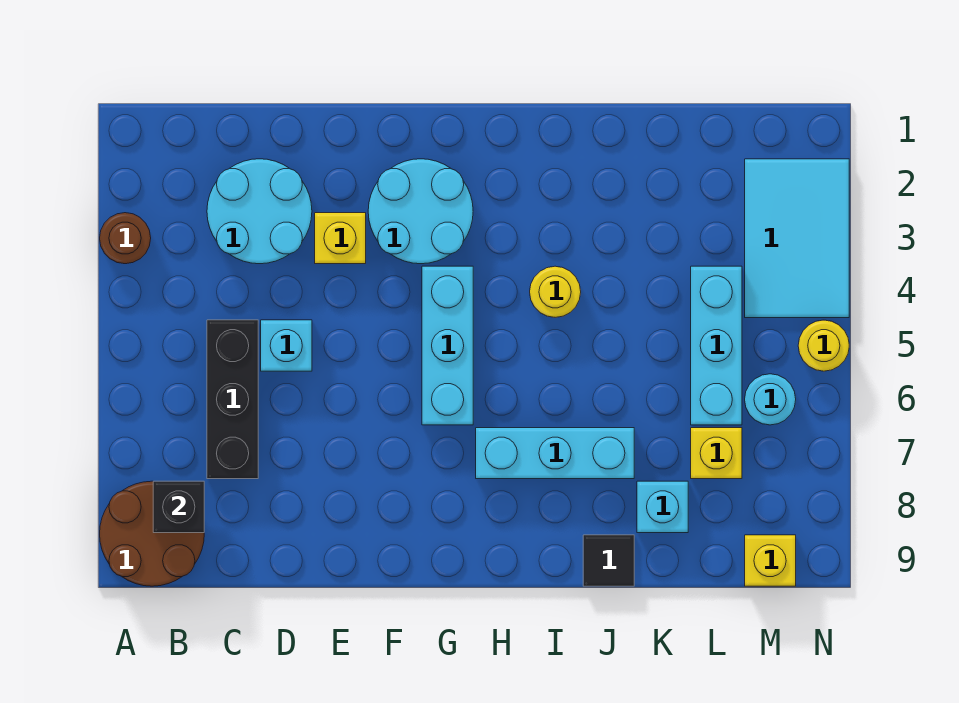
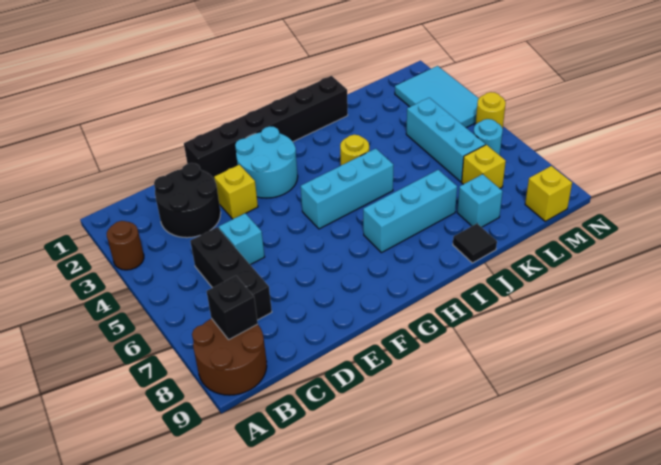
cyan round brick C2:D3 level 1 -> black round brick C2:D3 level 1
none -> black brick E1:J1 level 1
cyan brick G4:G6 level 1 -> cyan brick G5:I5 level 1

